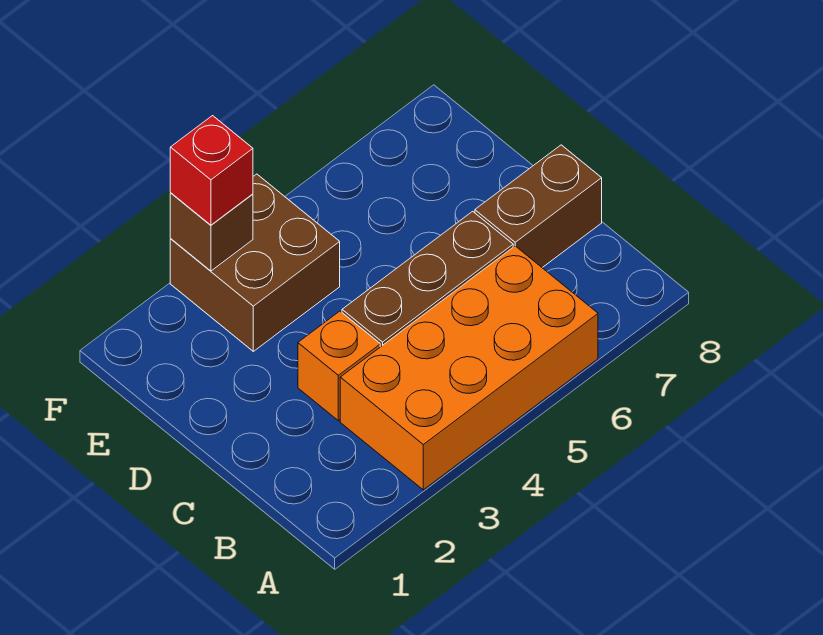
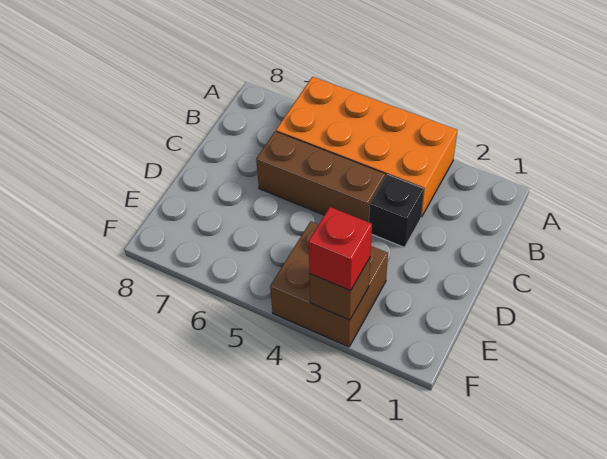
orange brick C3 level 1 -> black brick C3 level 1
brown brick C7:C8 level 1 -> none

